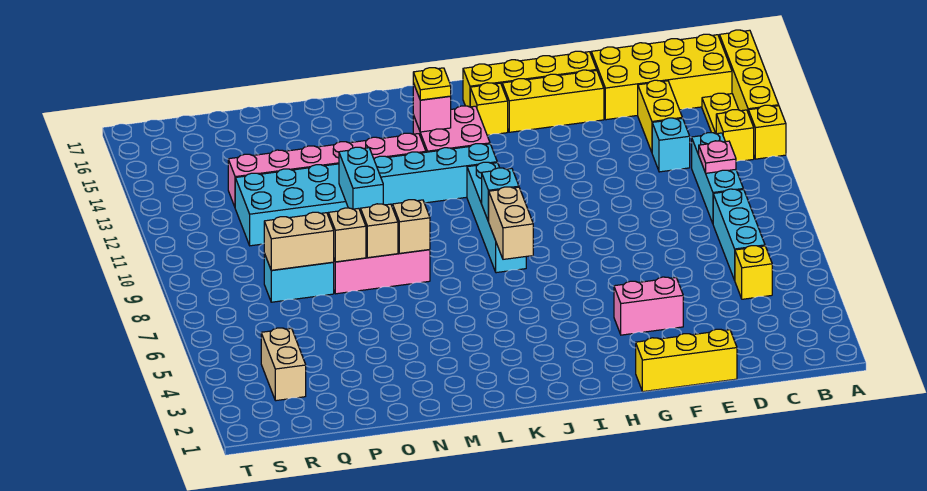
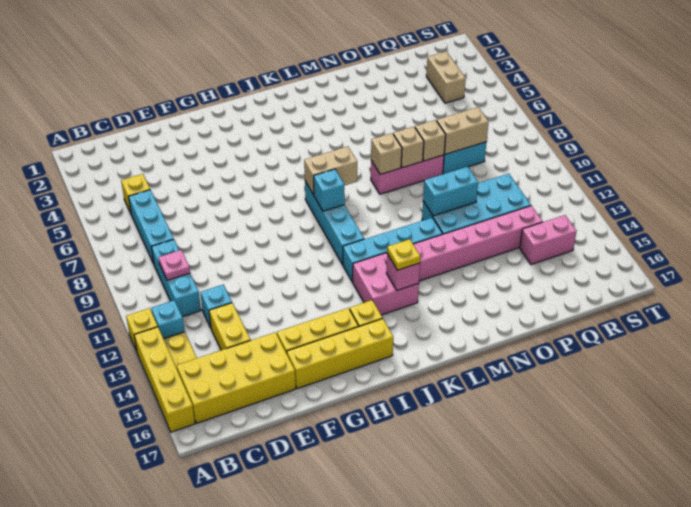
yellow brick B12 level 1 -> cyan brick B12 level 1
yellow brick E1:G1 level 1 -> none
pink brick F4:G4 level 1 -> pink brick Q14:R14 level 1
tan brick J7:J8 level 2 -> tan brick J8:K8 level 2
cyan brick N10:N11 level 2 -> cyan brick N11:O11 level 2

